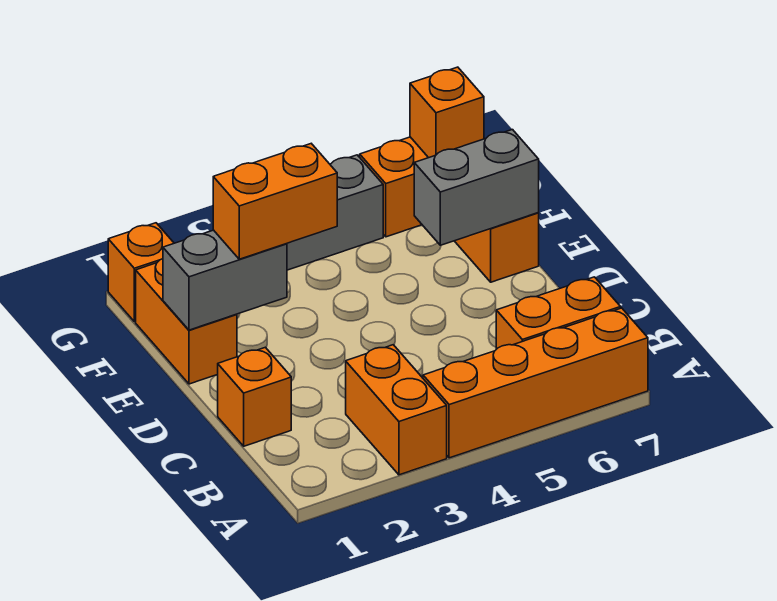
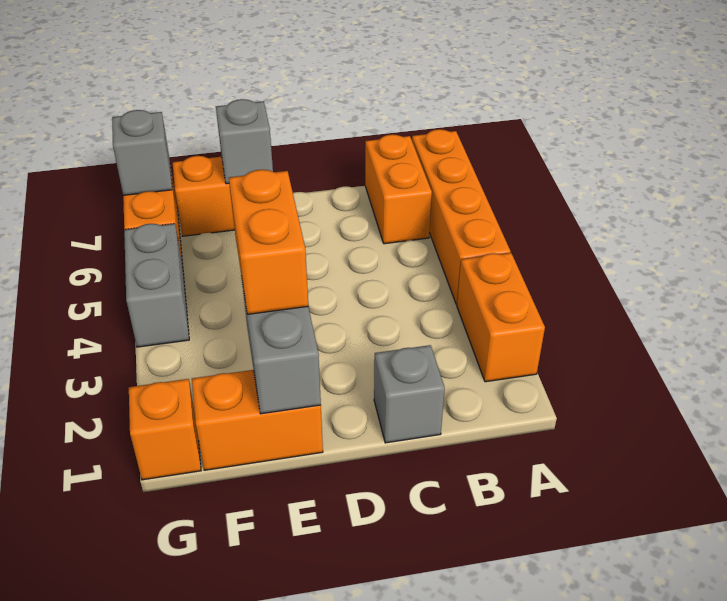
orange brick A3:B3 level 1 -> orange brick A2:A3 level 1
orange brick C1 level 1 -> grey brick C1 level 1
grey brick E6:E7 level 2 -> grey brick E7 level 2
orange brick G7 level 2 -> grey brick G7 level 2

